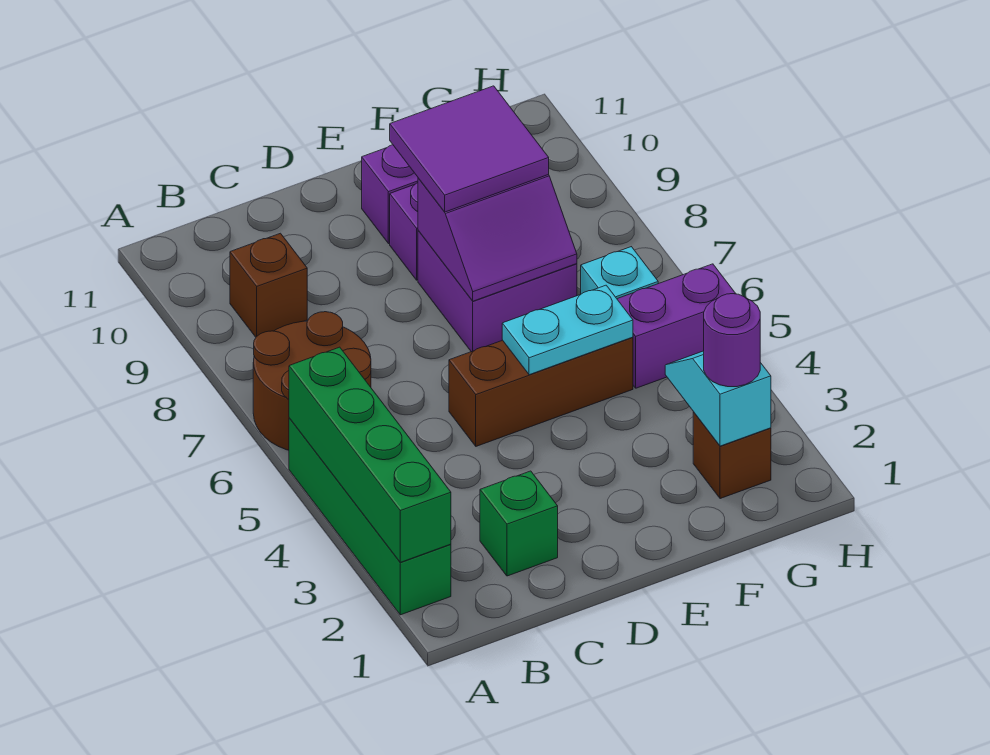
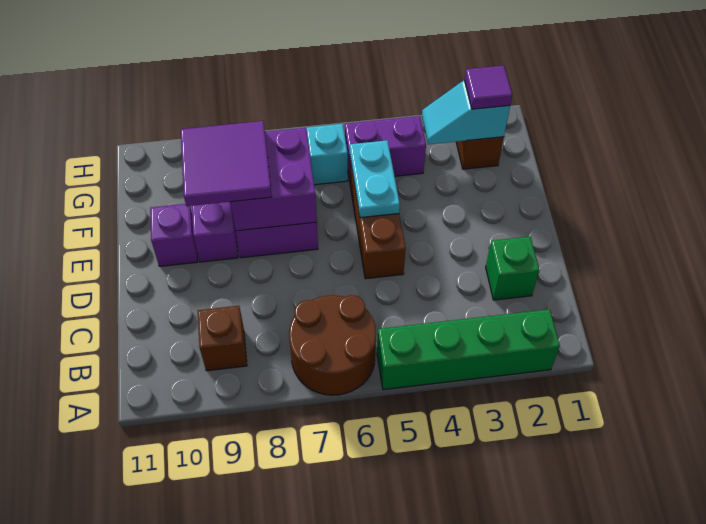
green brick A2:A5 level 2 -> none
purple slope E7:F8 level 2 top 8 -> purple brick E7:F8 level 2
purple round brick G2 level 3 -> purple tile G2 level 3
purple brick G5:H5 level 1 -> purple brick G4:G5 level 1

